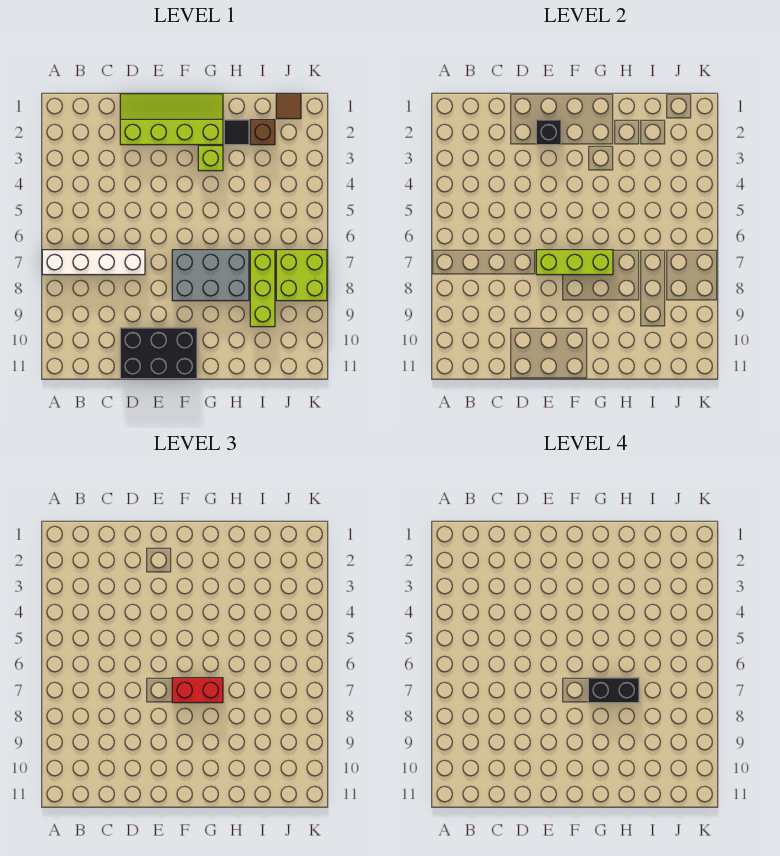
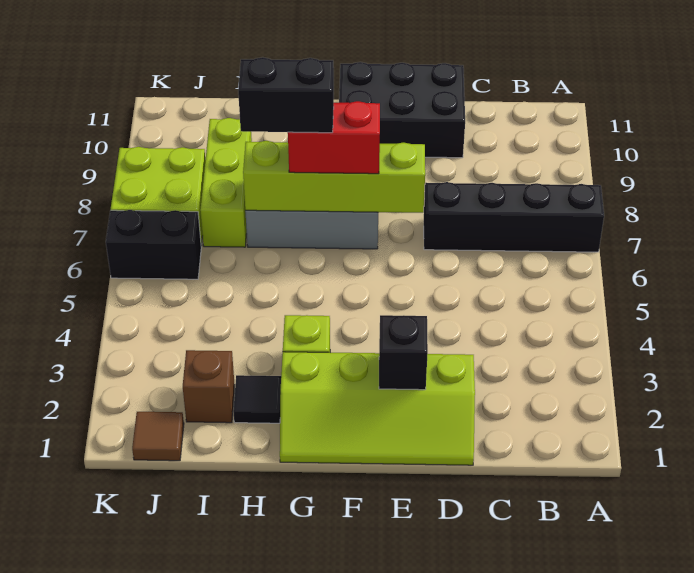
white brick A7:D7 level 1 -> black brick A7:D7 level 1
lime brick E7:G7 level 2 -> lime brick E7:H7 level 2
none -> black brick J6:K6 level 1

